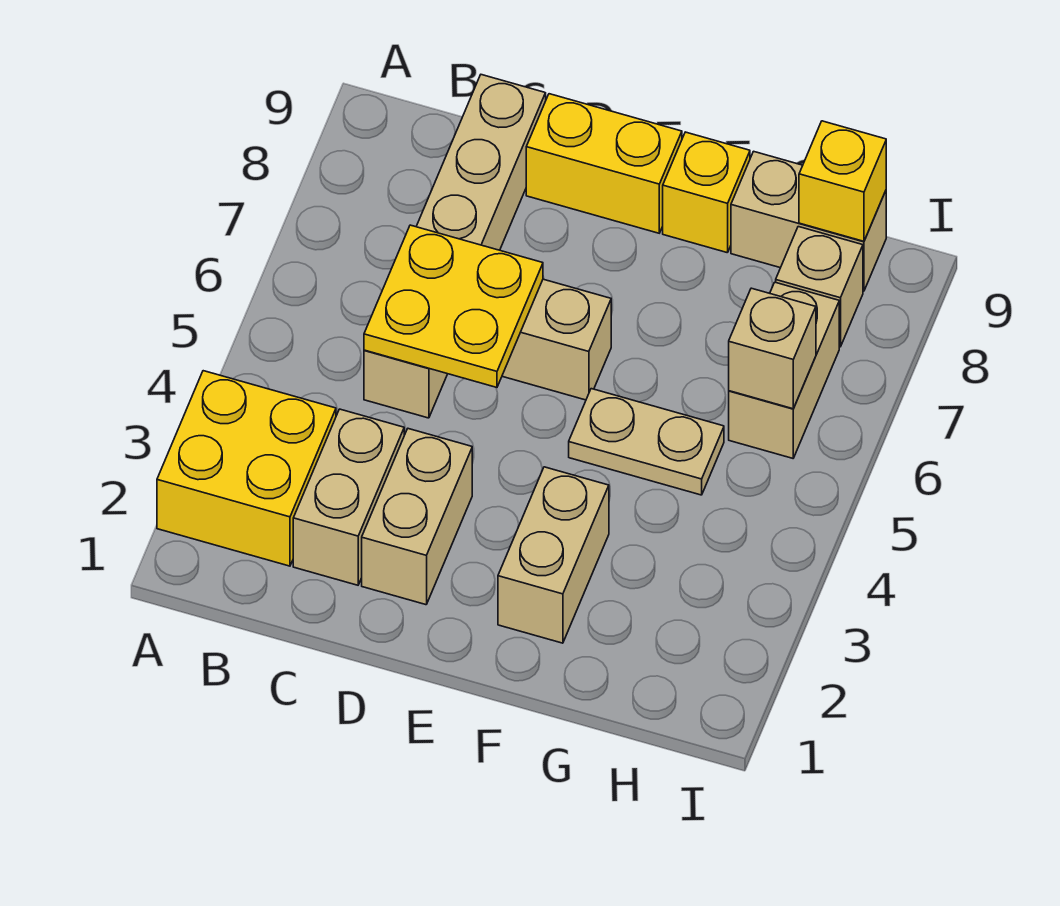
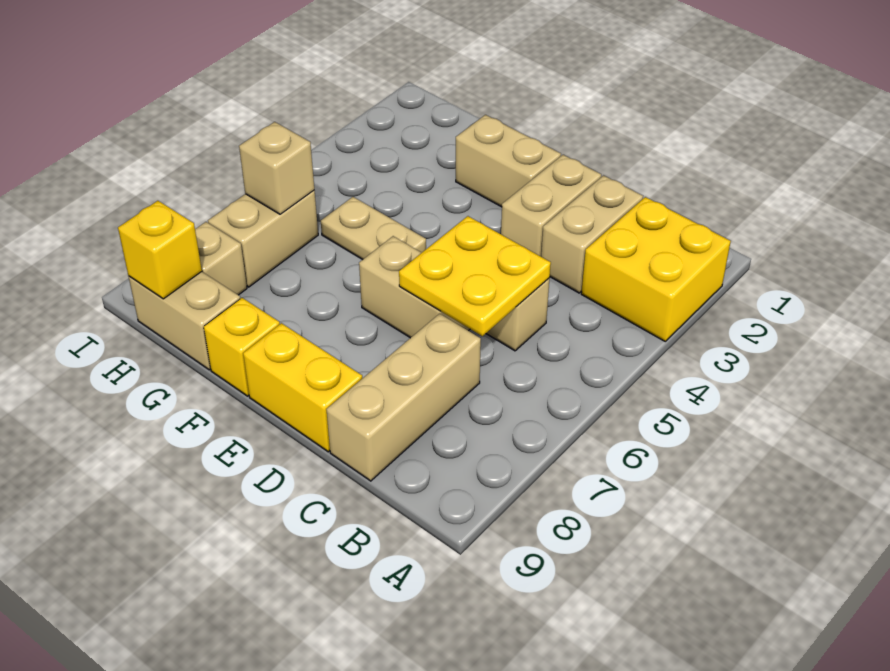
tan brick F2:F3 level 1 -> tan brick E2:F2 level 1

